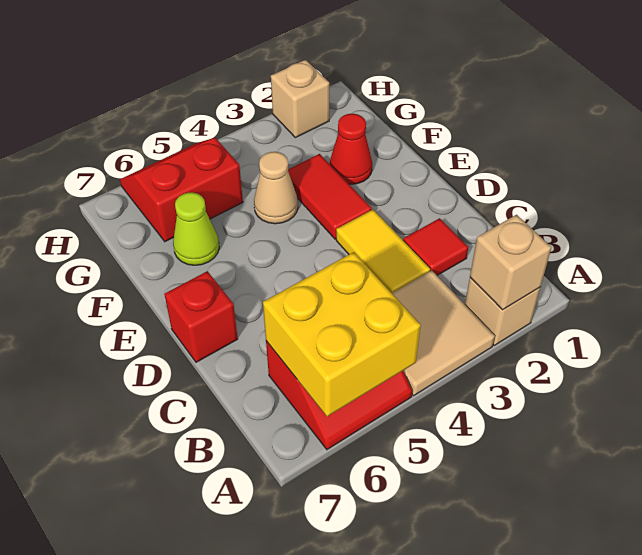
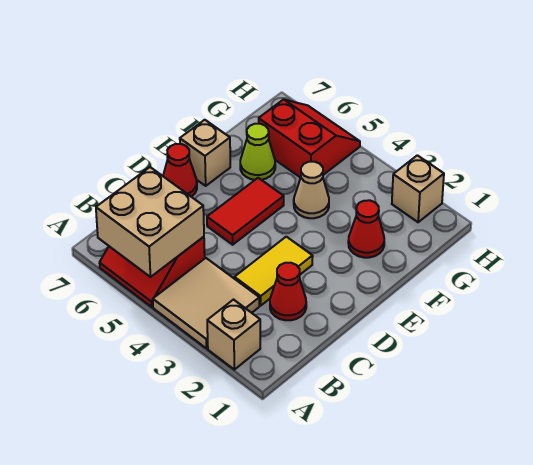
tan brick A2 level 2 -> tan brick E7 level 1
yellow brick A5:B6 level 2 -> tan brick A5:B6 level 2
red tile C2 level 1 -> red cone C2 level 1
red brick D7 level 1 -> red cone D7 level 1
red tile E3:F3 level 1 -> red tile D5:E5 level 1

